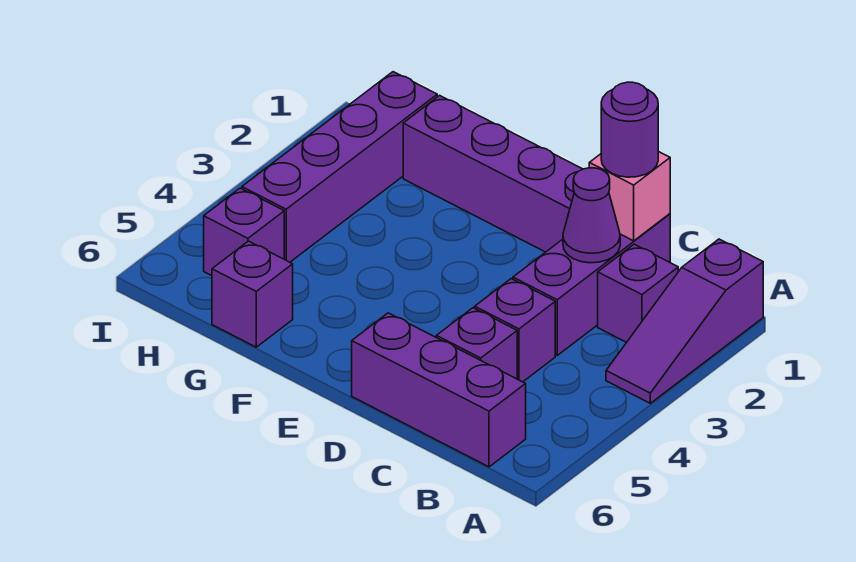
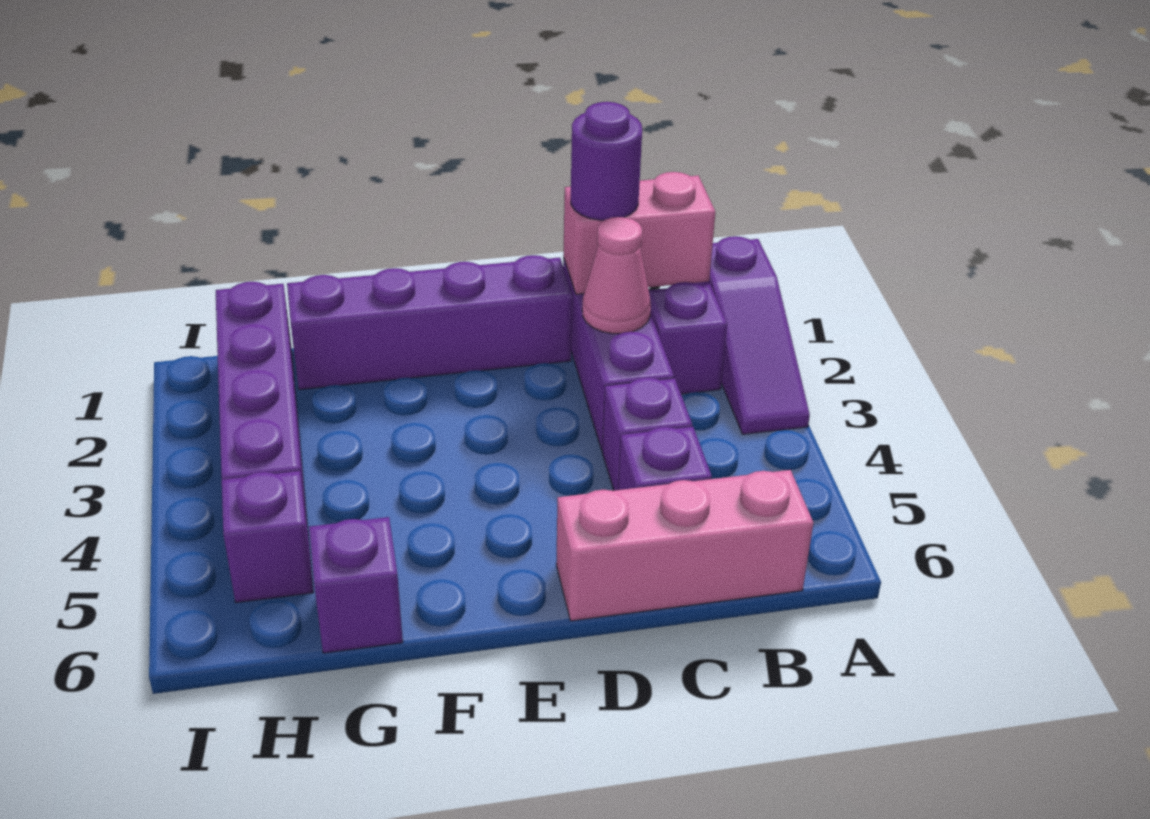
purple brick B6:D6 level 1 -> pink brick B6:D6 level 1
pink brick C1 level 2 -> pink brick B1:C1 level 2
purple cone C2 level 2 -> pink cone C2 level 2

